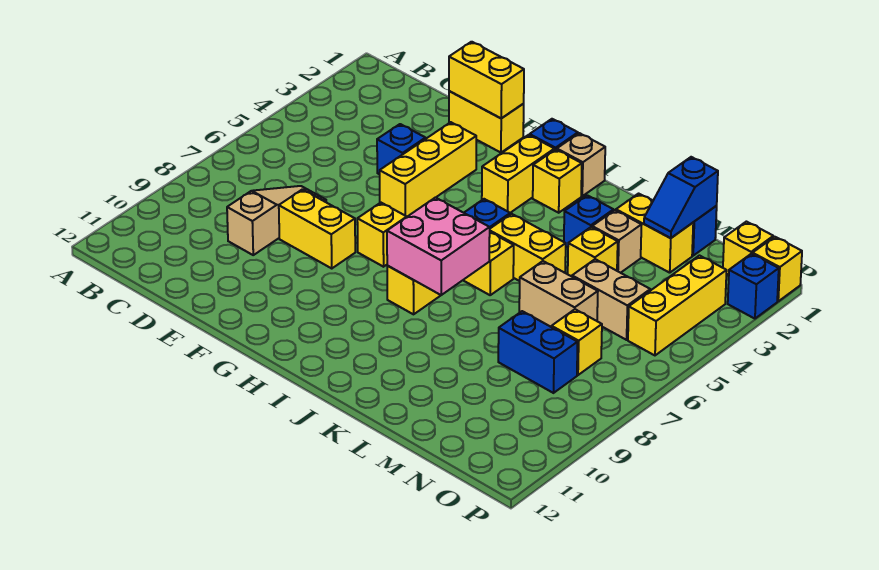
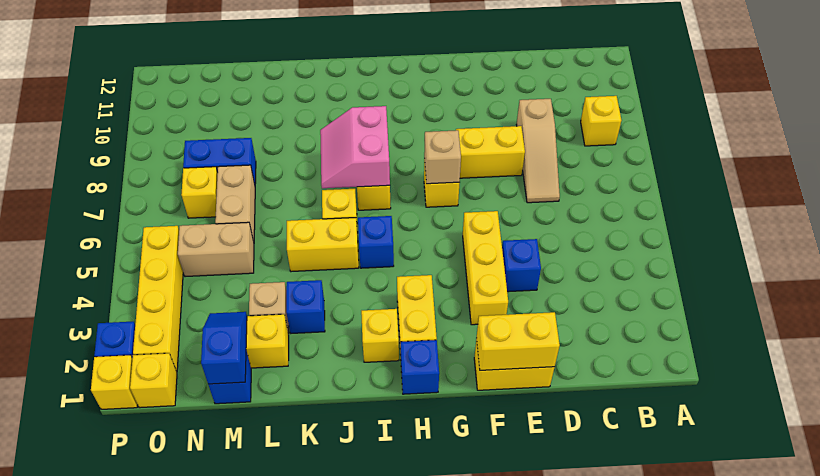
tan brick I1 level 1 -> tan brick G7 level 2
pink brick I7:J8 level 2 -> pink slope I7:J8 level 2 top I
yellow brick L4 level 1 -> yellow brick B9 level 1
tan brick L6:M6 level 1 -> tan brick M6:M7 level 1
yellow brick O3:O5 level 1 -> yellow brick O2:O5 level 1

